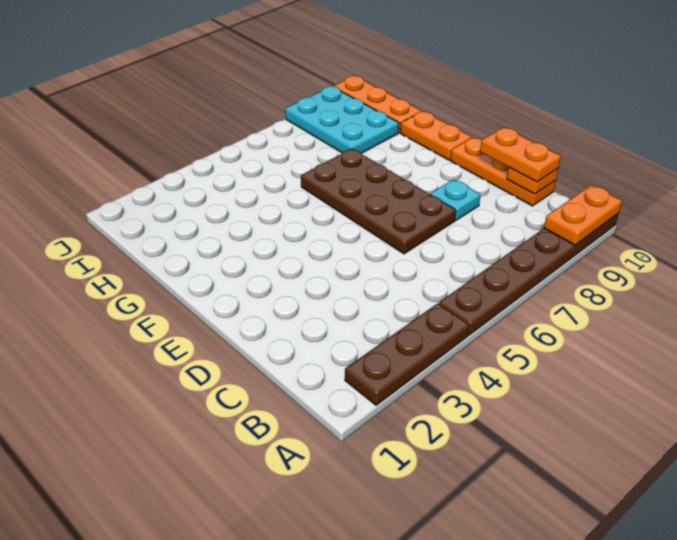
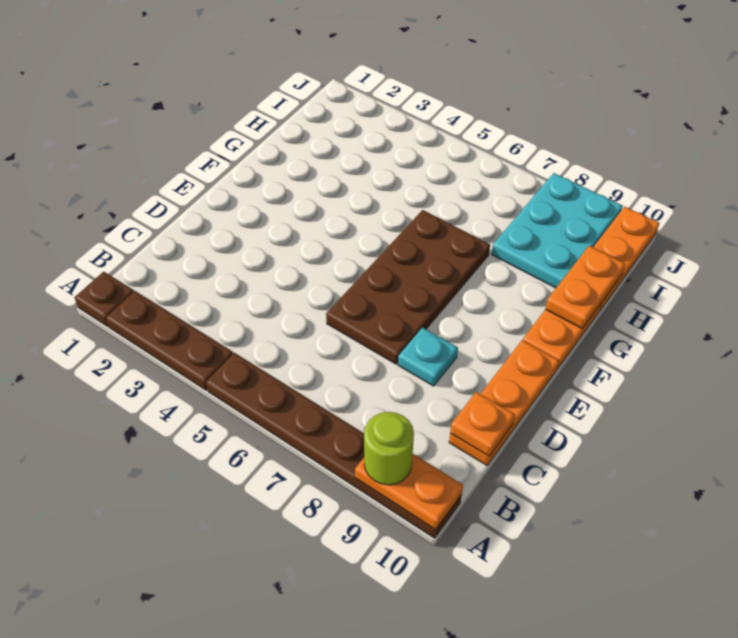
none -> brown plate A1 level 1
none -> lime round brick A9 level 3
orange plate C10:D10 level 3 -> orange plate G10:H10 level 2

